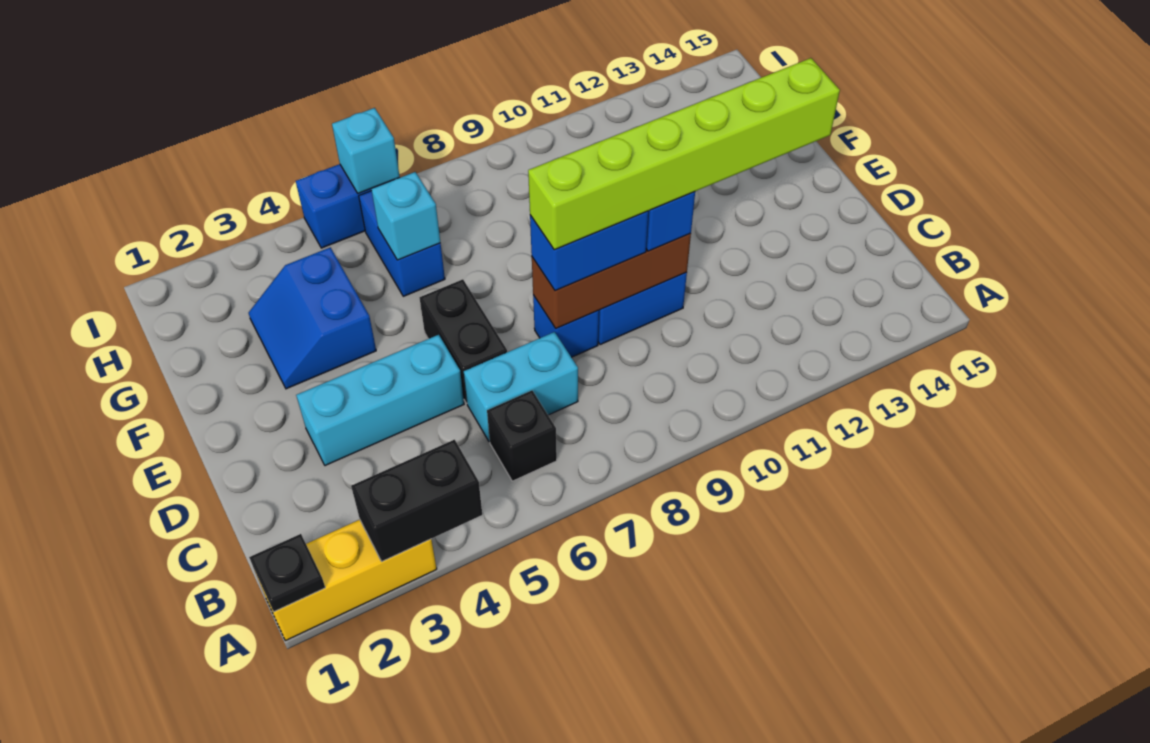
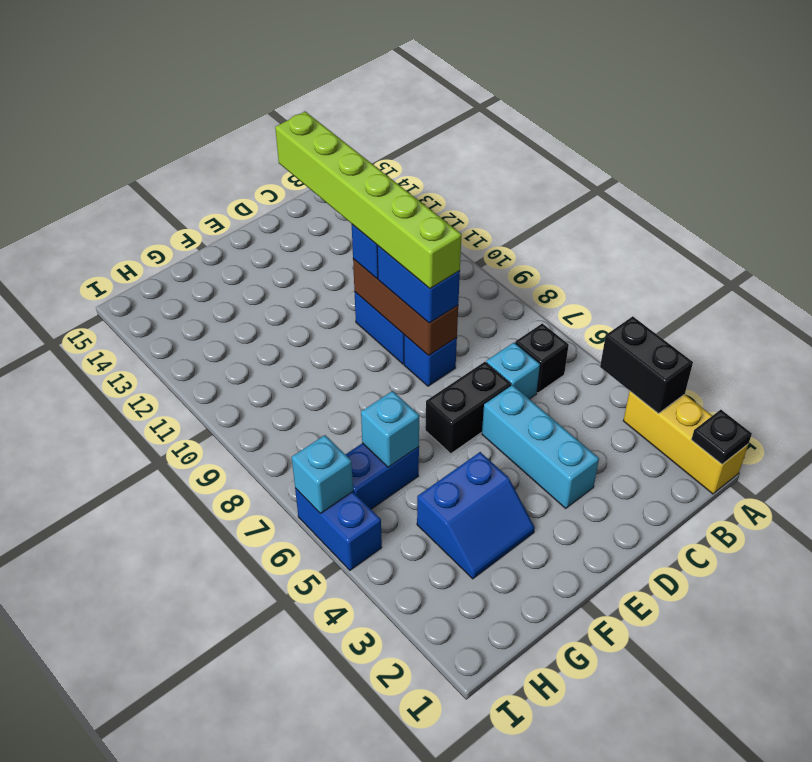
cyan brick C6:C7 level 1 -> cyan brick C6 level 1

